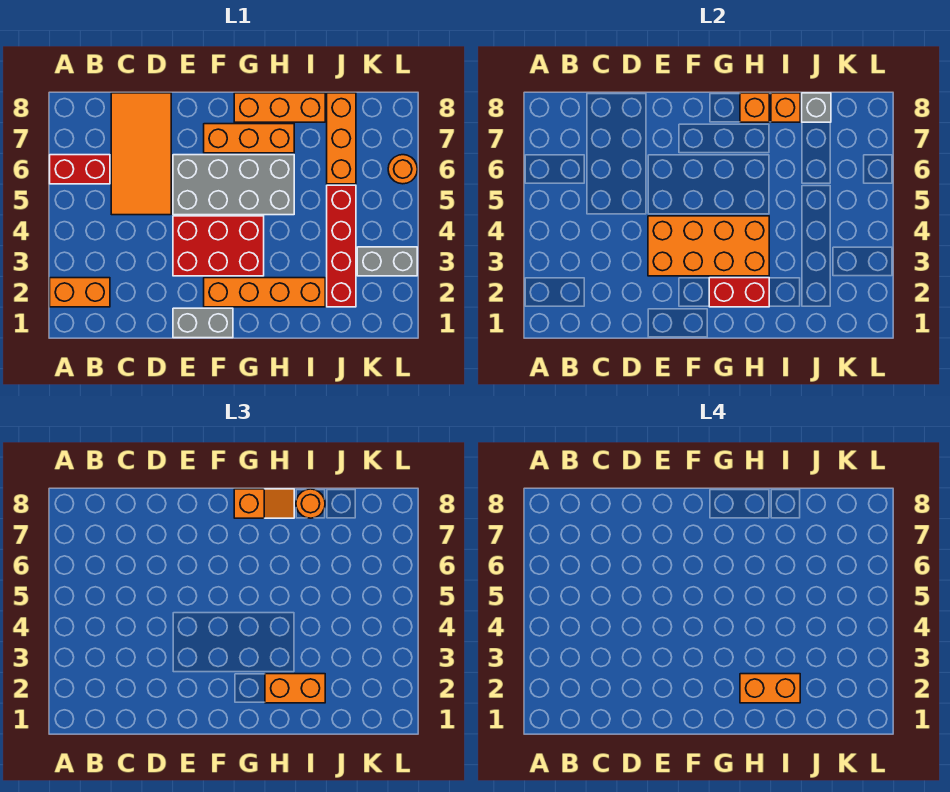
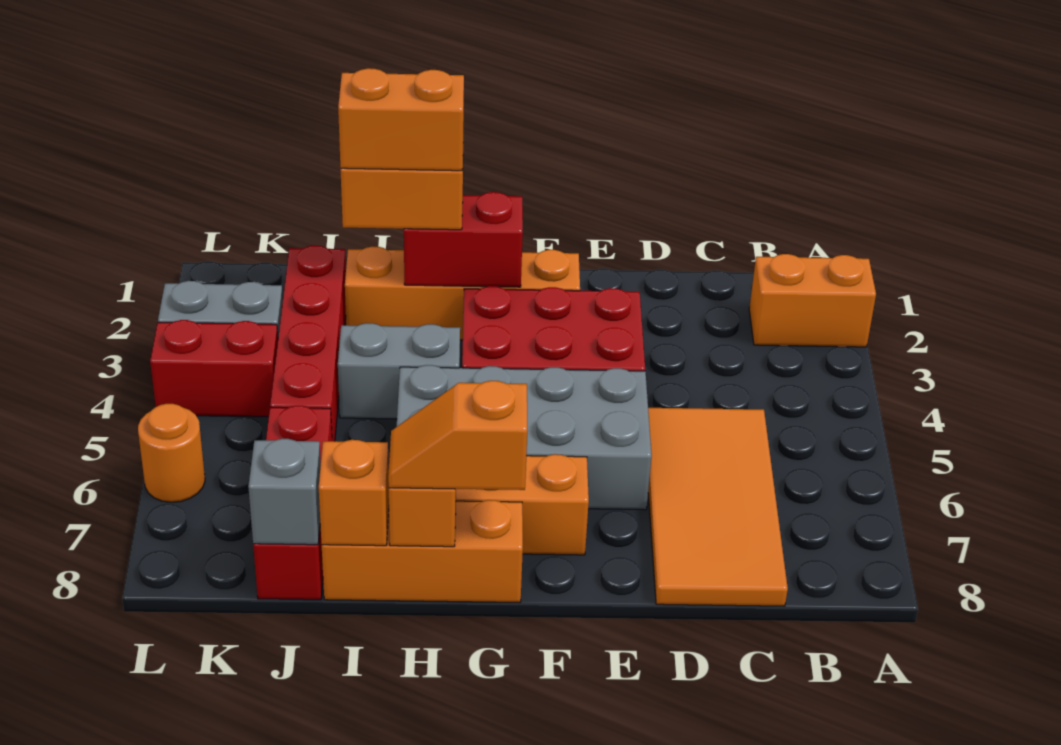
red brick A6:B6 level 1 -> red brick K4:L4 level 1
grey brick E1:F1 level 1 -> grey brick H4:I4 level 1
orange brick E3:H4 level 2 -> none
orange round brick I8 level 3 -> none
orange brick J6:J8 level 1 -> red brick J6:J8 level 1

